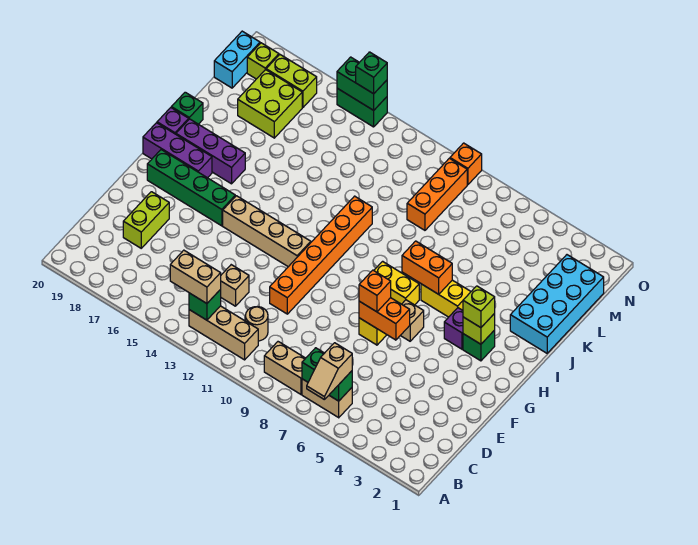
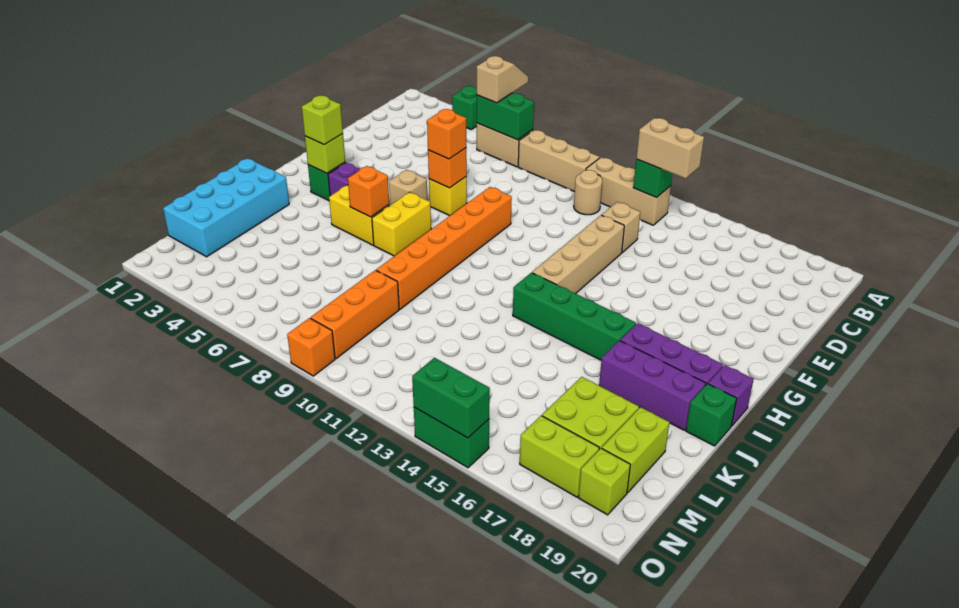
tan brick B8:B9 level 1 -> tan brick B8:B10 level 1
lime brick D18:E18 level 1 -> lime brick L19:M19 level 1
orange brick E11:J11 level 1 -> orange brick F9:K9 level 1
orange brick F6:F7 level 2 -> orange brick F7 level 2
tan brick G12:G15 level 1 -> tan brick E13:H13 level 1
green brick G16:G19 level 1 -> green brick I13:I16 level 1
yellow brick H7:H8 level 1 -> yellow brick H7:I7 level 1
purple brick H18:H20 level 1 -> purple brick J17:J19 level 1
orange brick I6:I7 level 2 -> orange brick I6 level 2
cyan brick M20:N20 level 1 -> none
green brick O14 level 3 -> green brick A4 level 1

